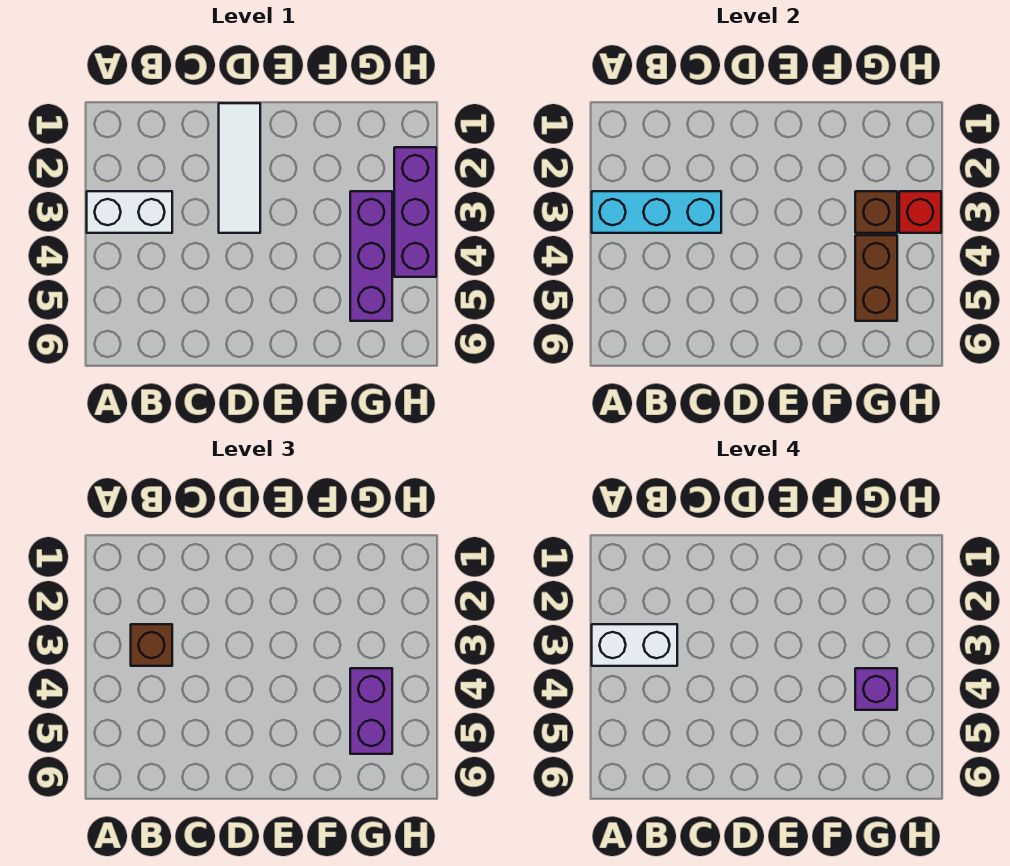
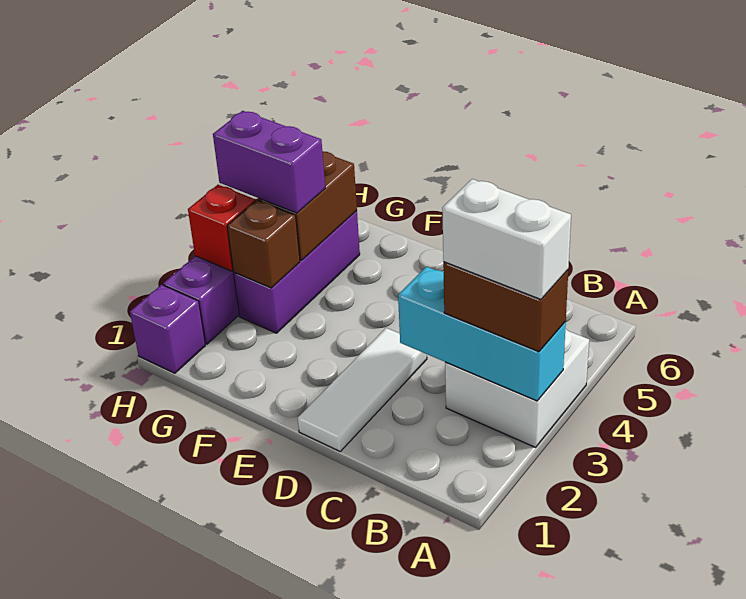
white brick A3:B3 level 1 -> white brick A3:B4 level 1
brown brick B3 level 3 -> brown brick A3:B3 level 3
purple brick G4:G5 level 3 -> purple brick G4:H4 level 3
purple brick G4 level 4 -> purple brick H1 level 1

